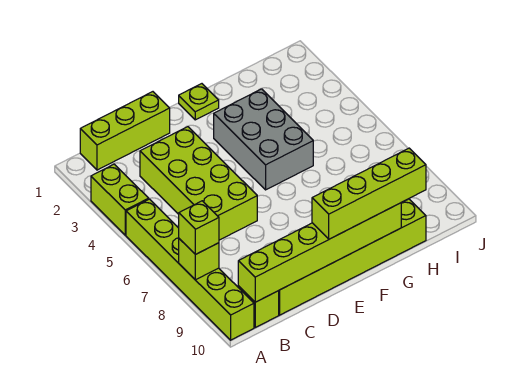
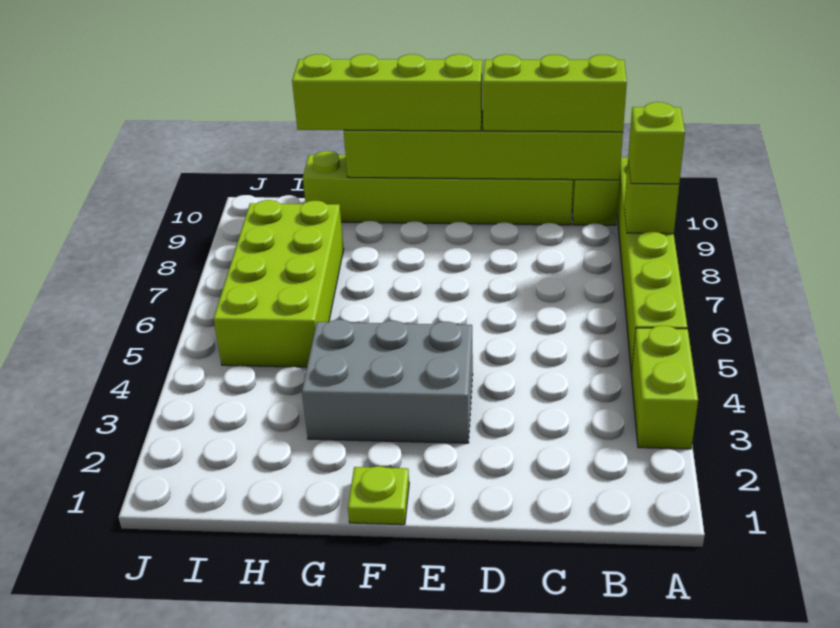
lime brick B1:D1 level 1 -> lime brick B10:D10 level 3
lime brick C3:D6 level 1 -> lime brick H5:I8 level 1
grey brick F3:G5 level 1 -> grey brick E3:G4 level 1

